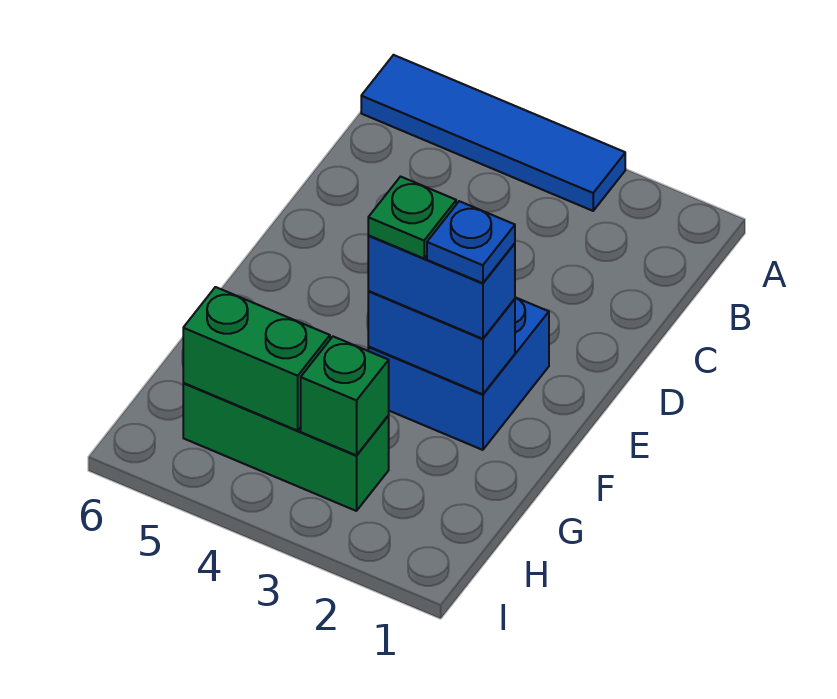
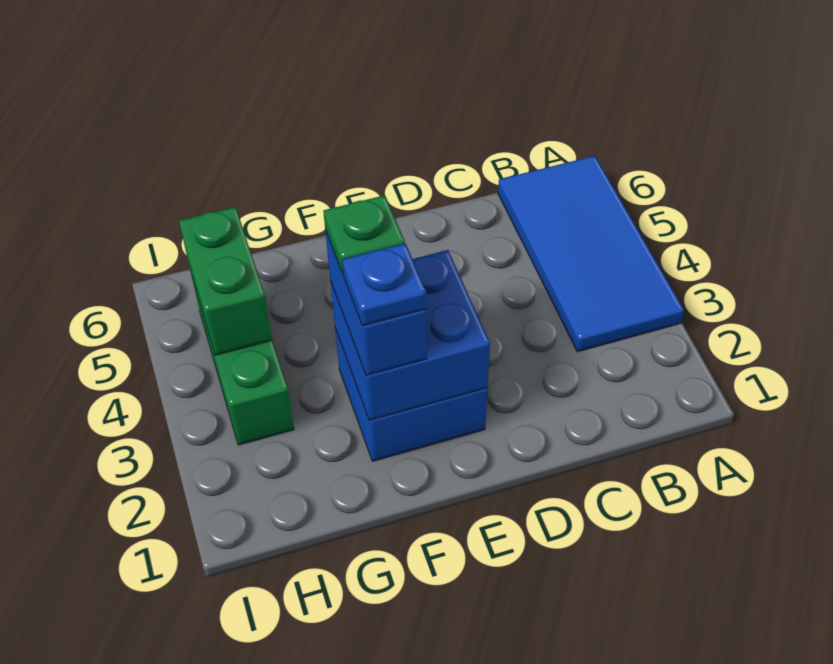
blue tile A3:A6 level 1 -> blue tile A3:B6 level 1
blue brick F2:F3 level 2 -> blue brick E2:F3 level 2
green brick H3 level 2 -> none

